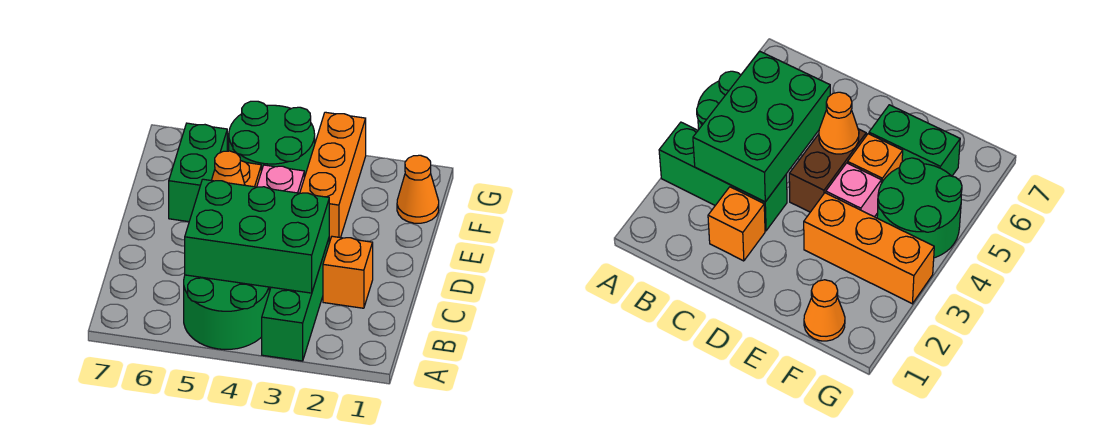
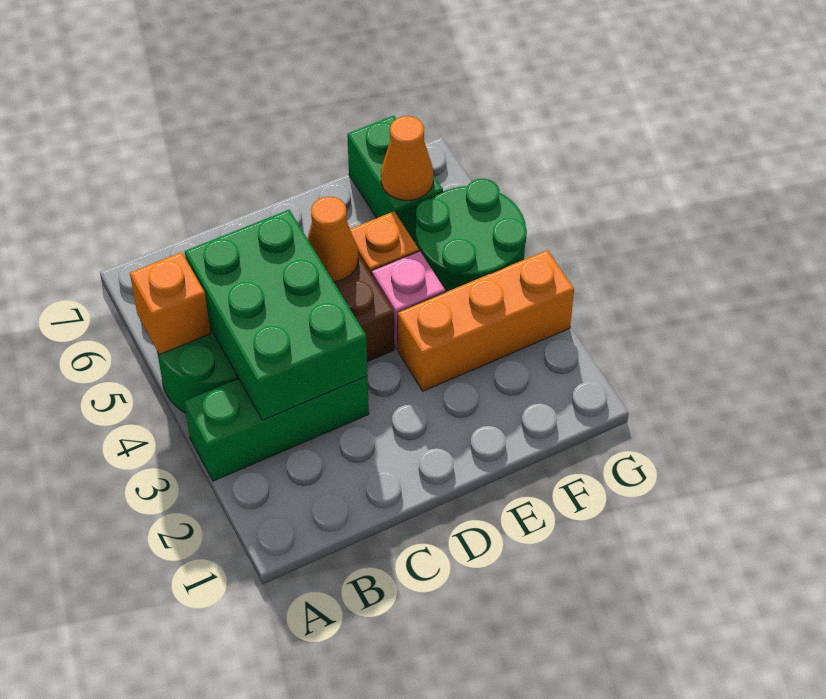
orange brick C2 level 1 -> orange brick A5 level 2
green brick E6:F6 level 1 -> green brick F6:F7 level 1
orange cone F1 level 1 -> orange cone F6 level 2

